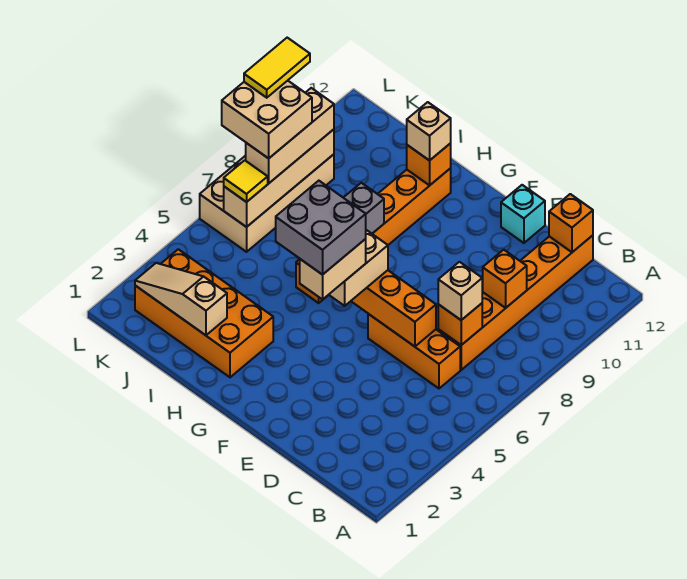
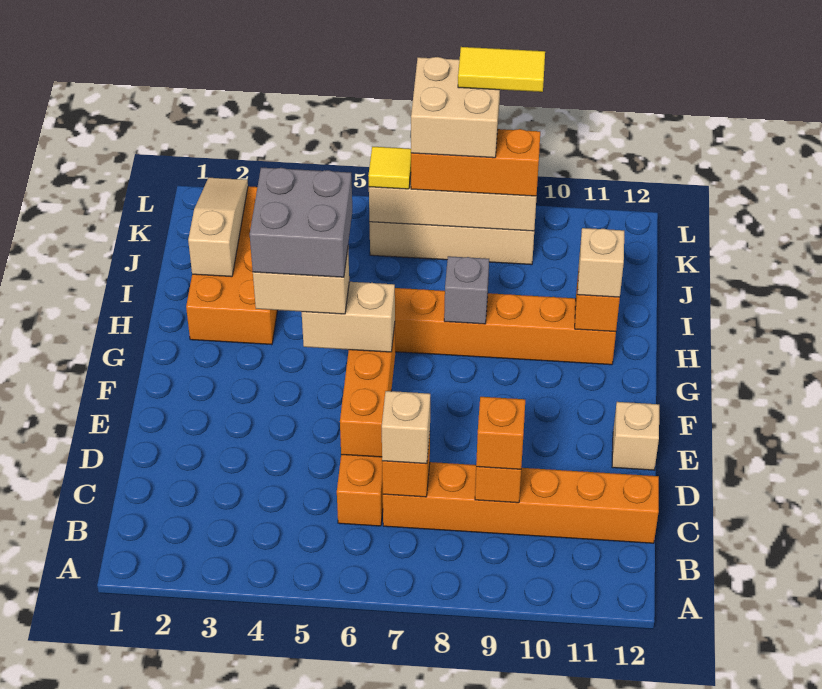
orange brick C12 level 2 -> orange brick C9 level 3
cyan brick E12 level 1 -> tan brick E12 level 1
tan brick K7:K9 level 3 -> orange brick K7:K9 level 3

